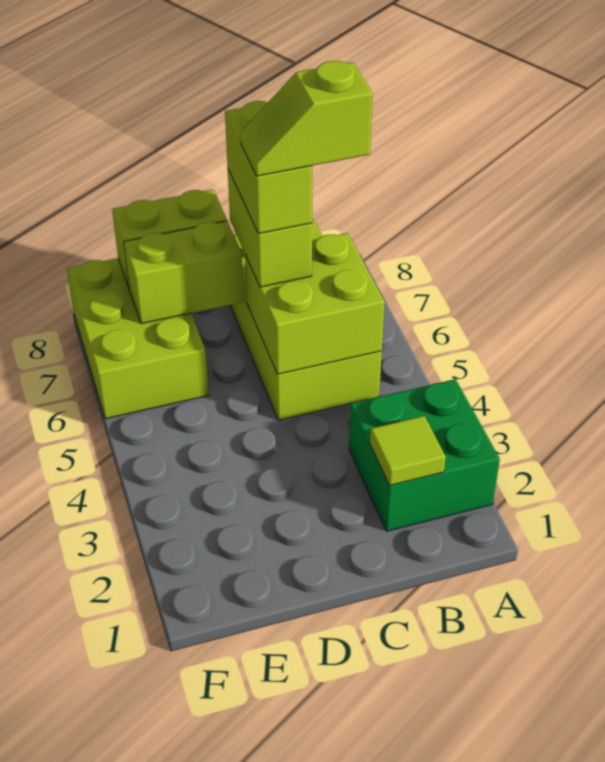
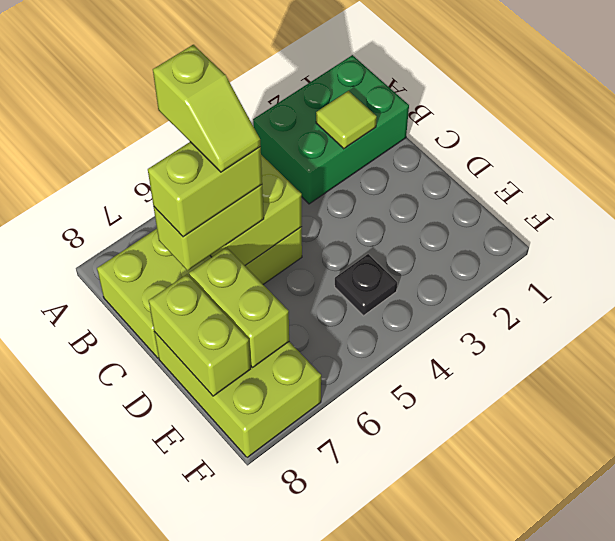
green brick A2:B3 level 1 -> green brick A1:B3 level 1
none -> black plate E4 level 1
lime brick E6:F8 level 1 -> lime brick D7:F8 level 1

